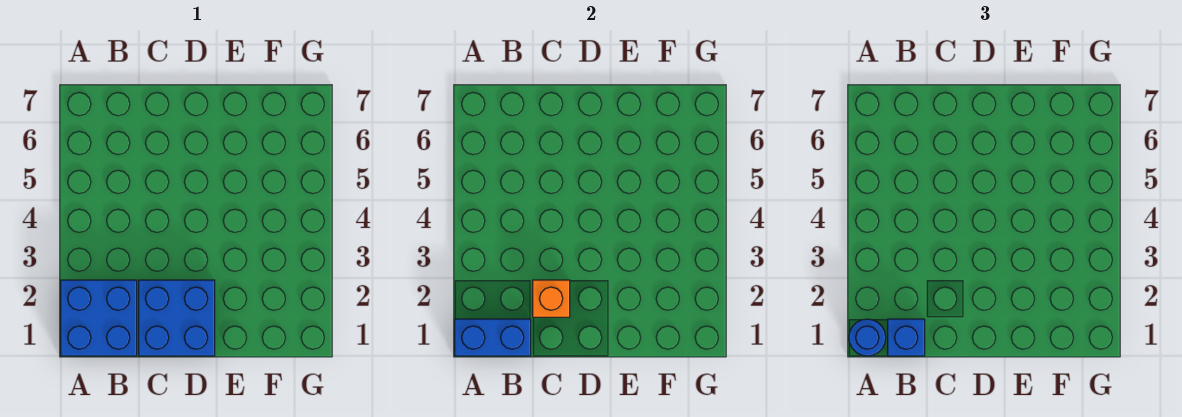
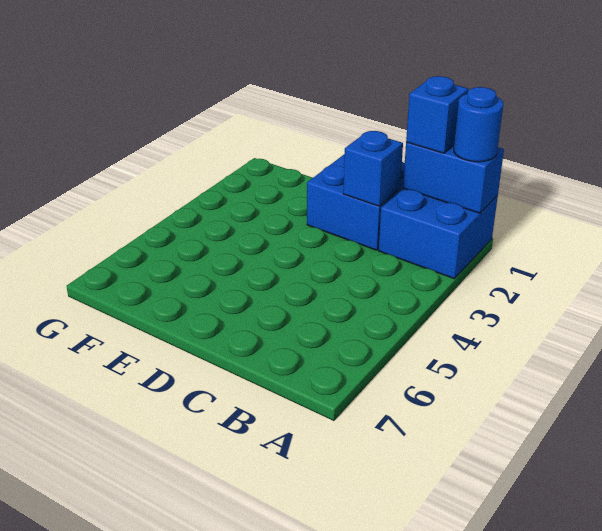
orange brick C2 level 2 -> blue brick C2 level 2

